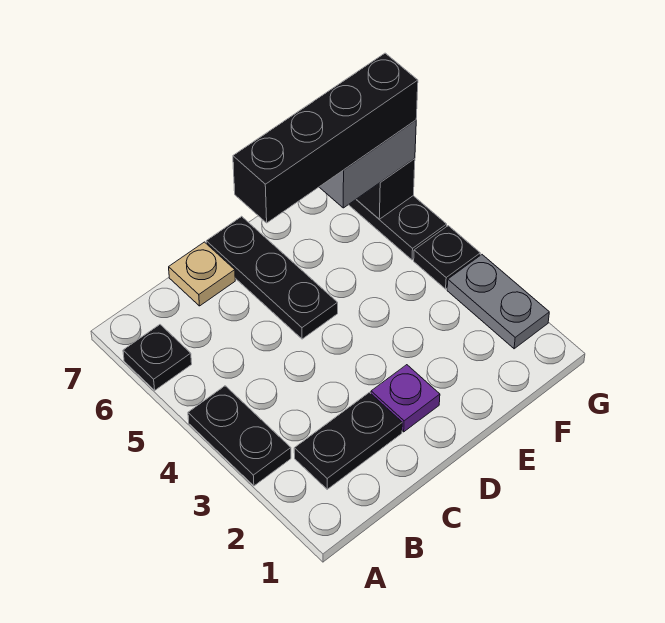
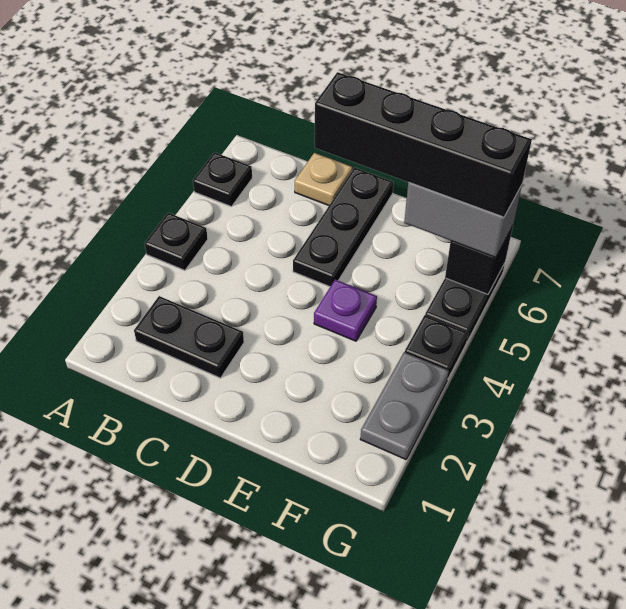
black plate A3:A4 level 1 -> black plate A4 level 1
purple plate D2 level 1 -> purple plate E4 level 1

